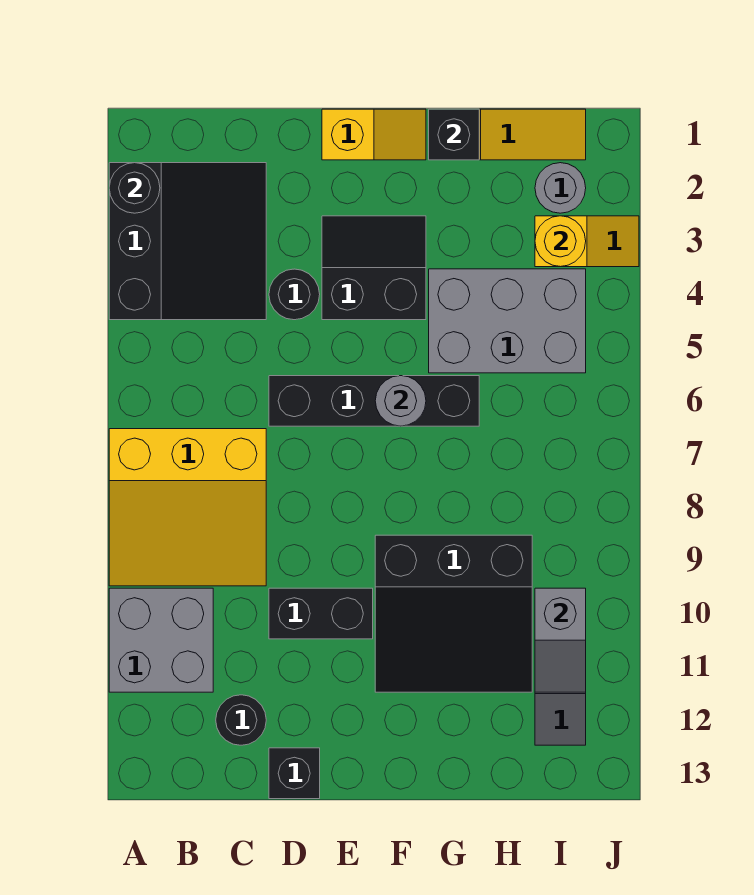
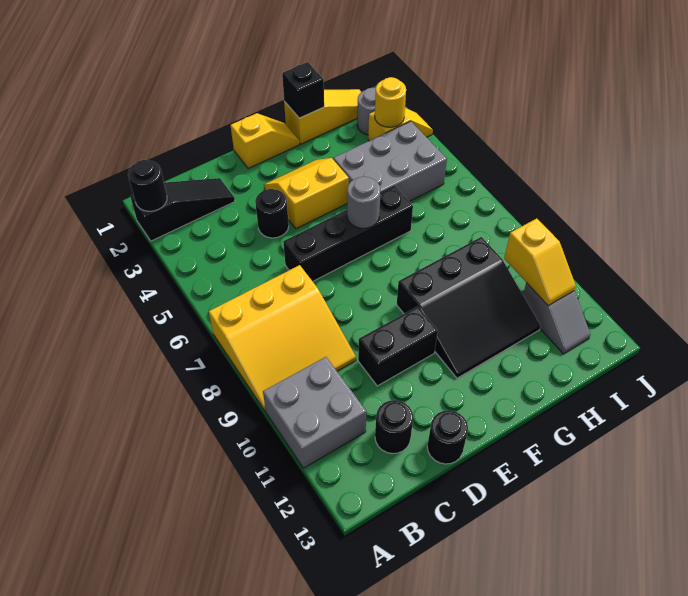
black slope A2:C4 level 1 top A -> black slope A2:C2 level 1 top A
black brick D13 level 1 -> black round brick D13 level 1
black slope E3:F4 level 1 top 4 -> yellow slope E3:F4 level 1 top 4
grey slope I10:I11 level 2 top 10 -> yellow slope I10:I11 level 2 top 10

